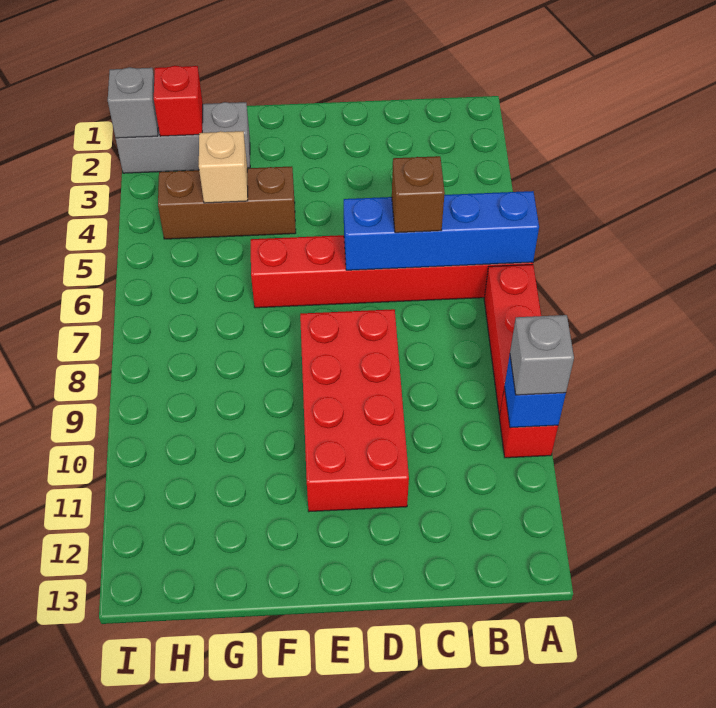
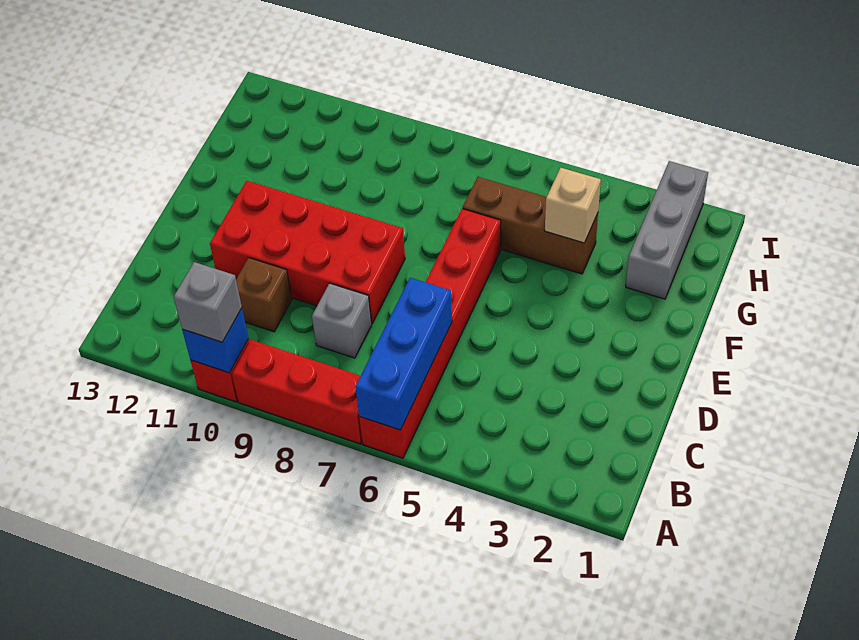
blue brick A6:D6 level 2 -> blue brick A6:C6 level 2
brown brick C6 level 3 -> brown brick C10 level 1
brown brick F4:H4 level 1 -> brown brick G4:G6 level 1
red brick H2 level 2 -> none
grey brick I2 level 2 -> grey brick C8 level 1

